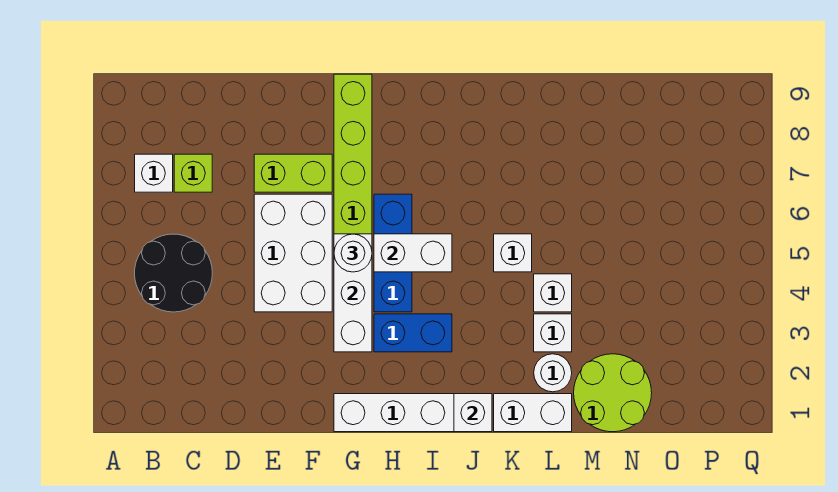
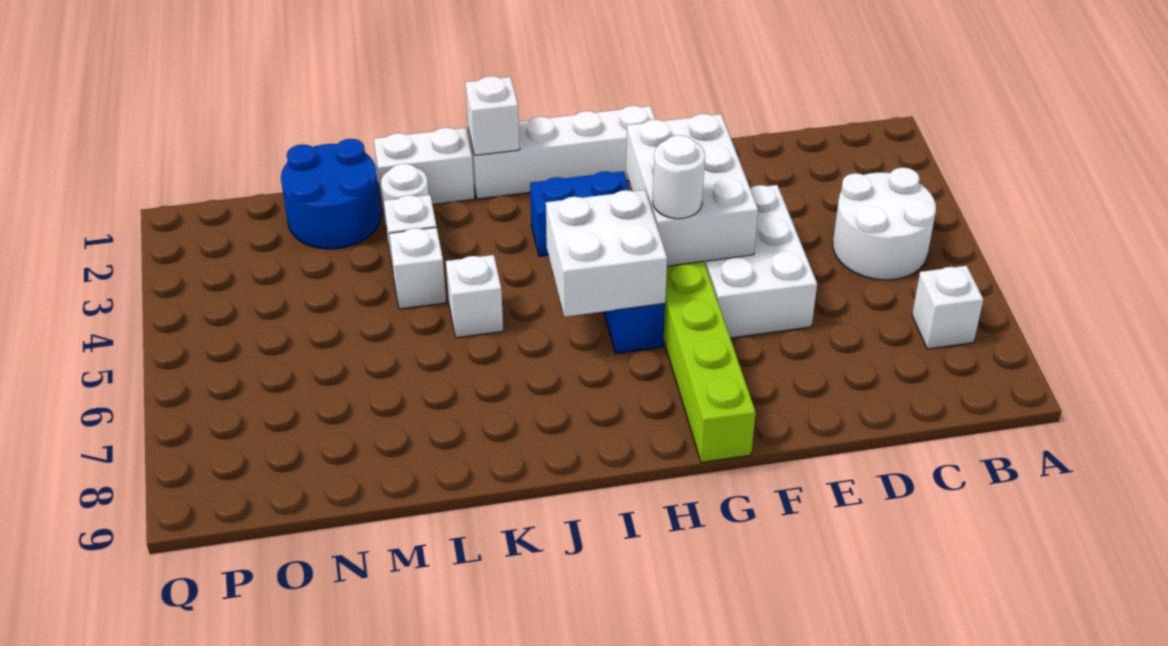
black round brick B4:C5 level 1 -> white round brick B4:C5 level 1
lime brick C7 level 1 -> none
lime brick E7:F7 level 1 -> none
white brick G3:G5 level 2 -> white brick F3:G5 level 2
white brick H5:I5 level 2 -> white brick H5:I6 level 2
lime round brick M1:N2 level 1 -> blue round brick M1:N2 level 1

